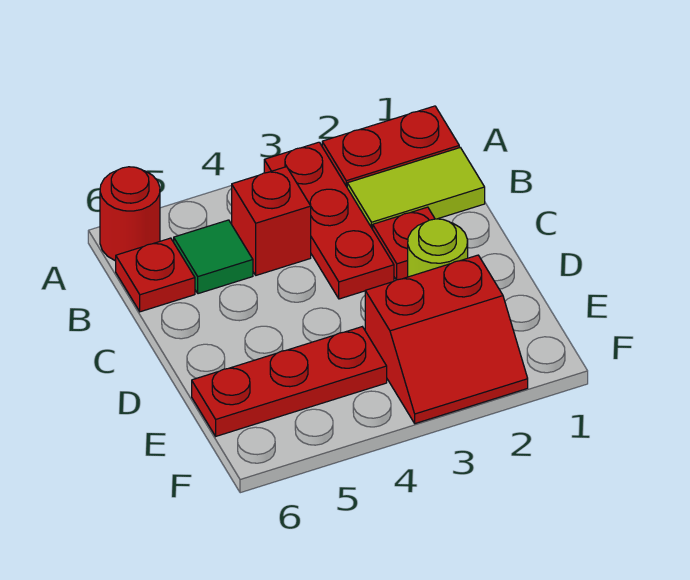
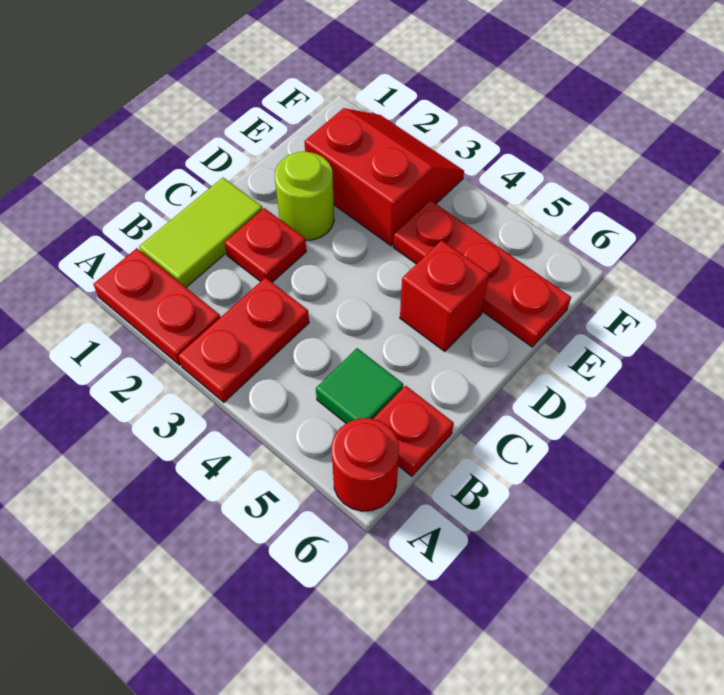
red plate A3:C3 level 1 -> red plate A3:B3 level 1
lime tile B1:B2 level 1 -> lime tile B1:C1 level 1
red brick B4 level 1 -> red brick D5 level 1

